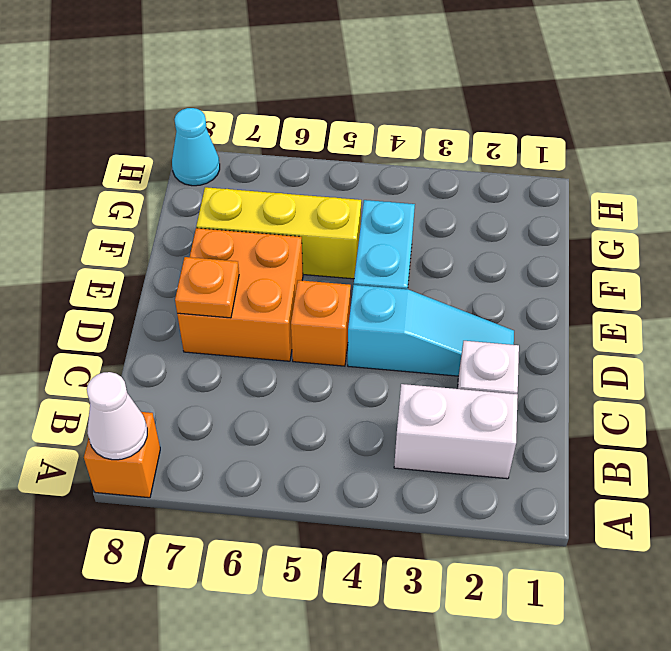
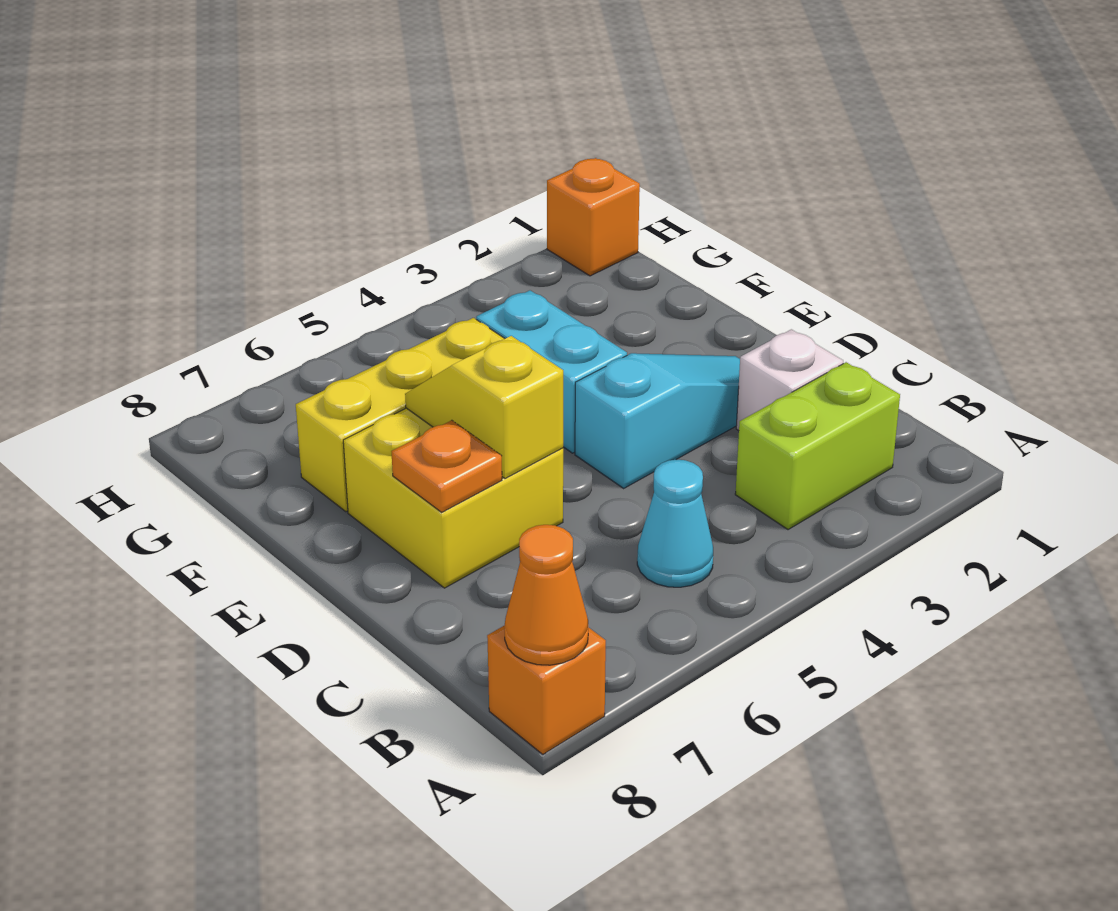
white cone A8 level 2 -> orange cone A8 level 2
white brick B2:B3 level 1 -> lime brick B2:B3 level 1
orange brick D5 level 1 -> orange brick H1 level 1
orange brick D6:E7 level 1 -> yellow brick D6:E7 level 1
none -> yellow slope D6:E6 level 2 top D
cyan cone H8 level 1 -> cyan cone B5 level 1

